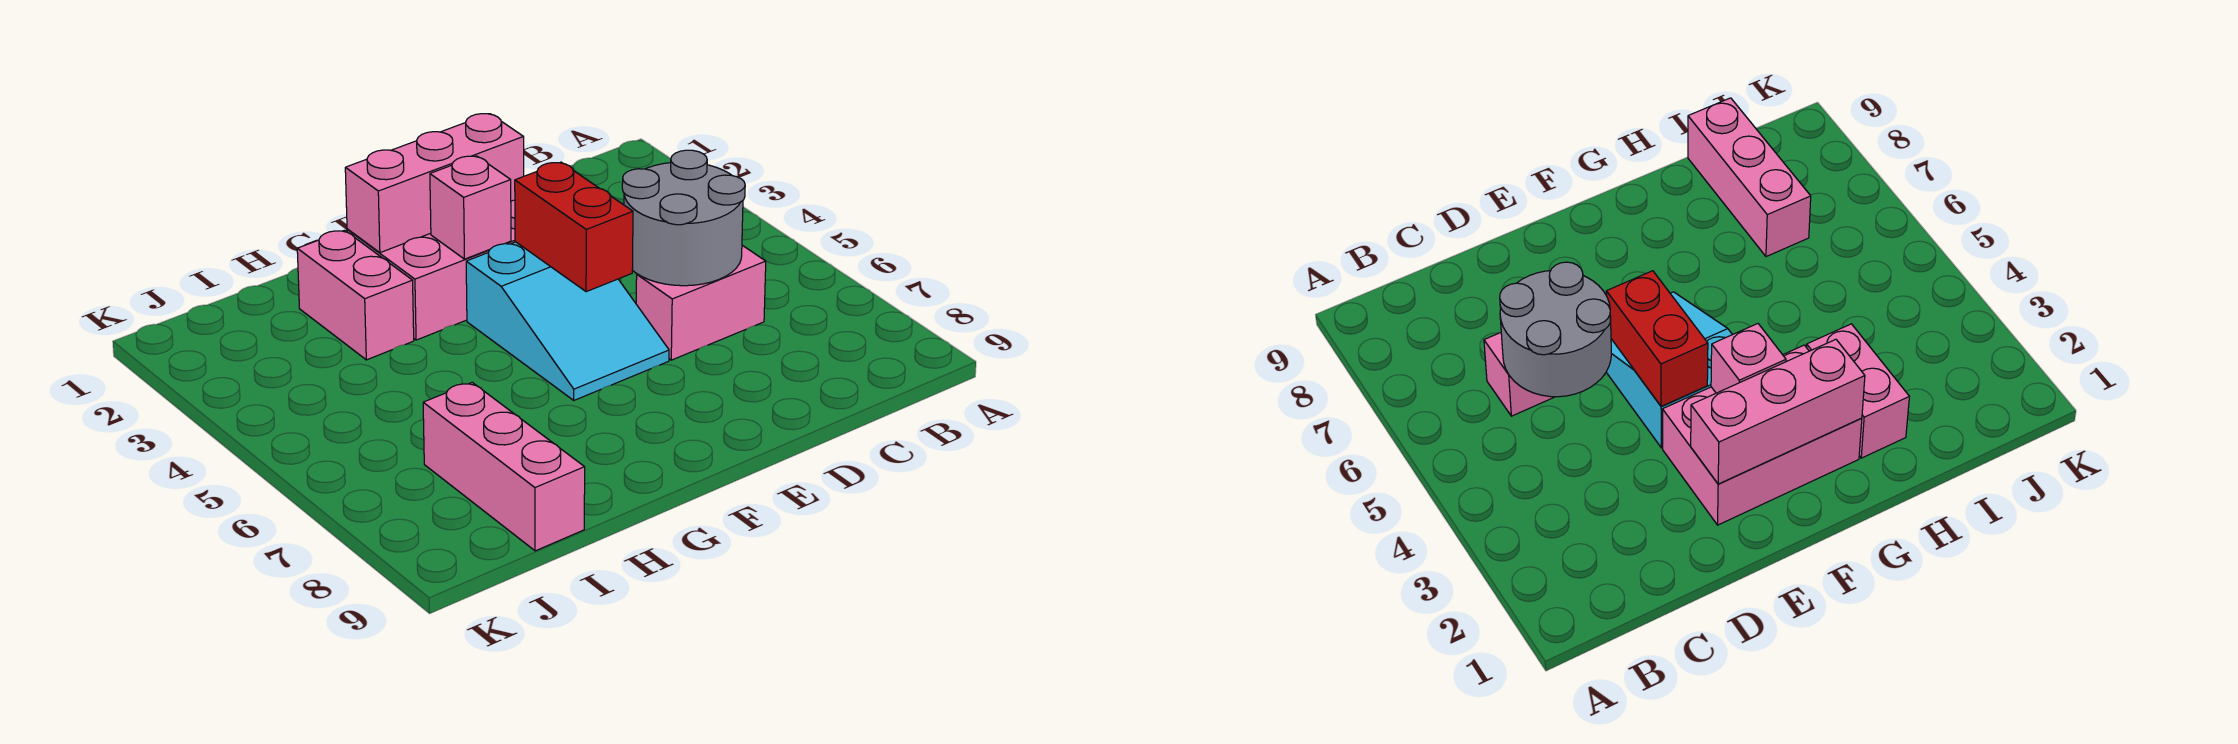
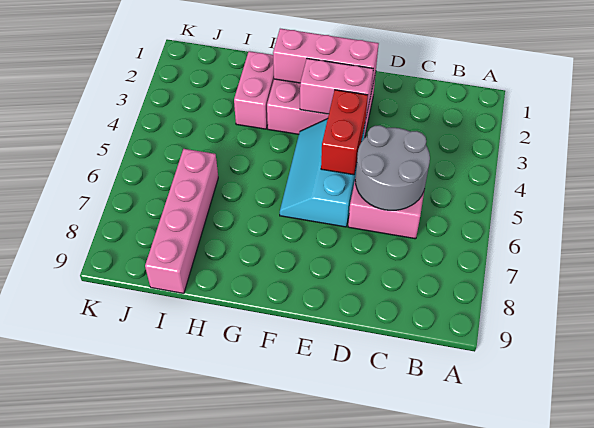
cyan slope E4:F6 level 1 top 4 -> cyan slope E4:F6 level 1 top E
pink brick F3 level 2 -> pink brick E3:F3 level 2
pink brick I7:I9 level 1 -> pink brick I6:I9 level 1

